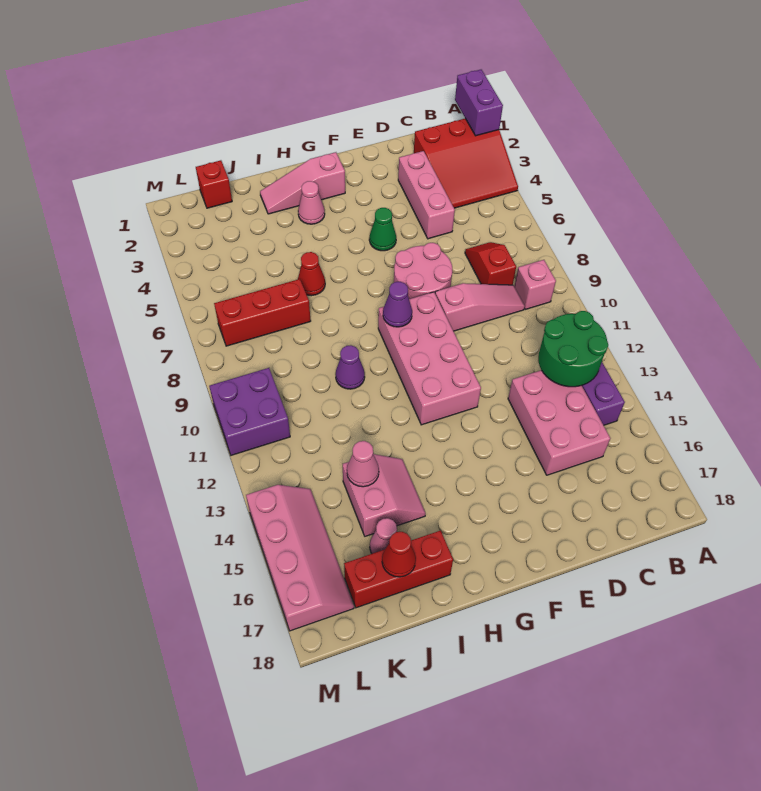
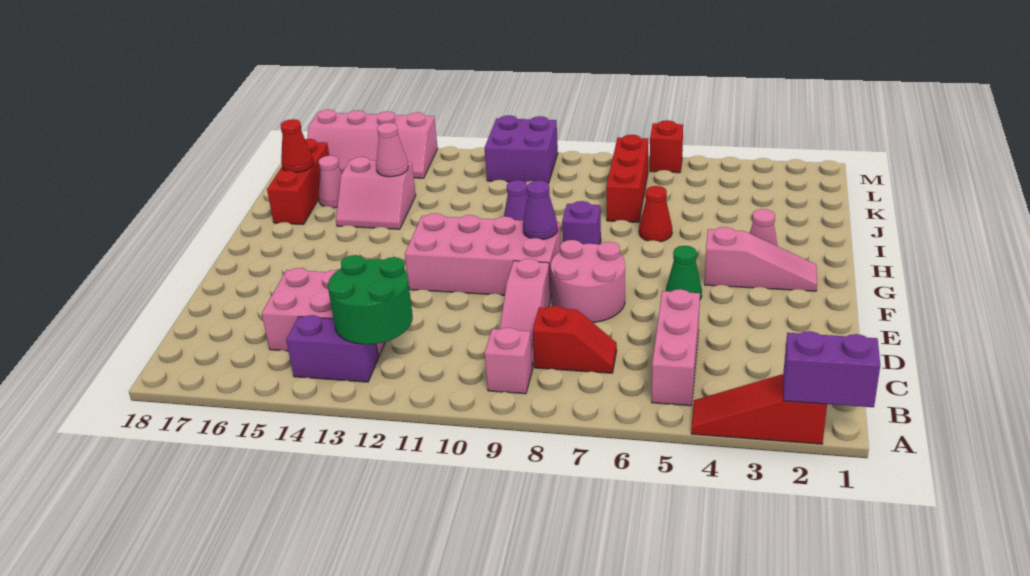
red slope A2:C4 level 1 top 2 -> red slope A2:A4 level 1 top 2
pink brick D3:D5 level 1 -> pink brick B5:D5 level 1
pink slope G2:I2 level 1 top G -> pink slope G2:G4 level 1 top 4
none -> purple brick H8 level 1
red brick K1 level 1 -> red brick M6 level 1

